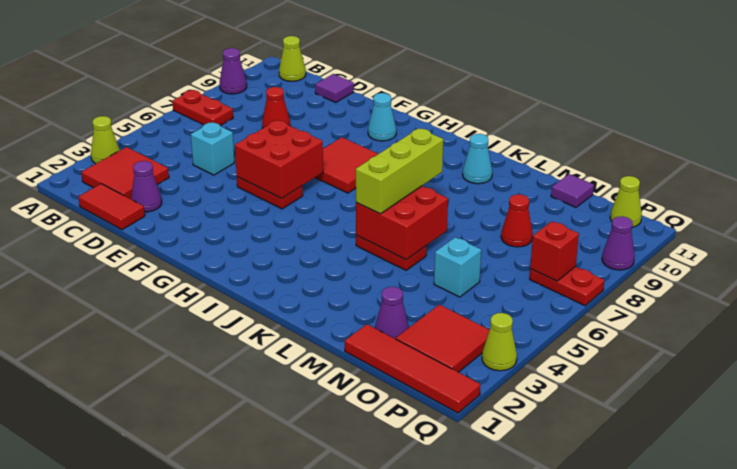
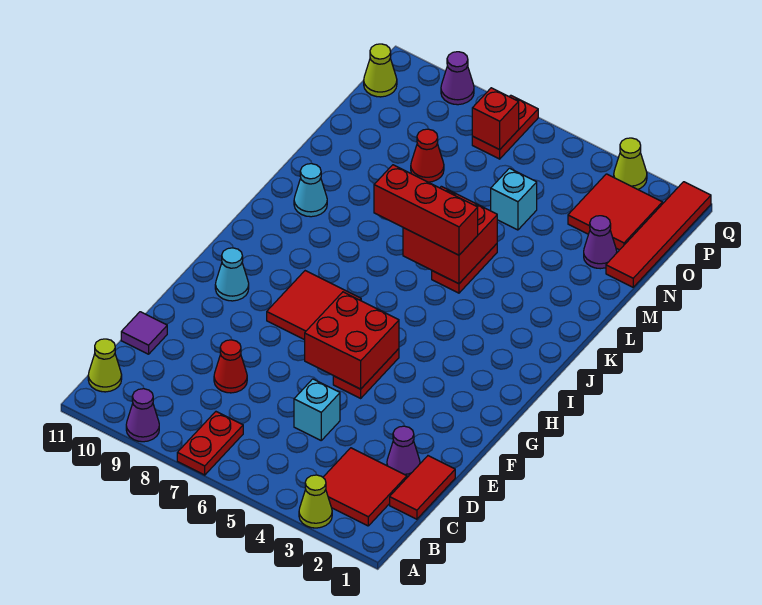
lime brick K5:K7 level 3 -> red brick K5:K7 level 3
purple tile N11 level 1 -> none

